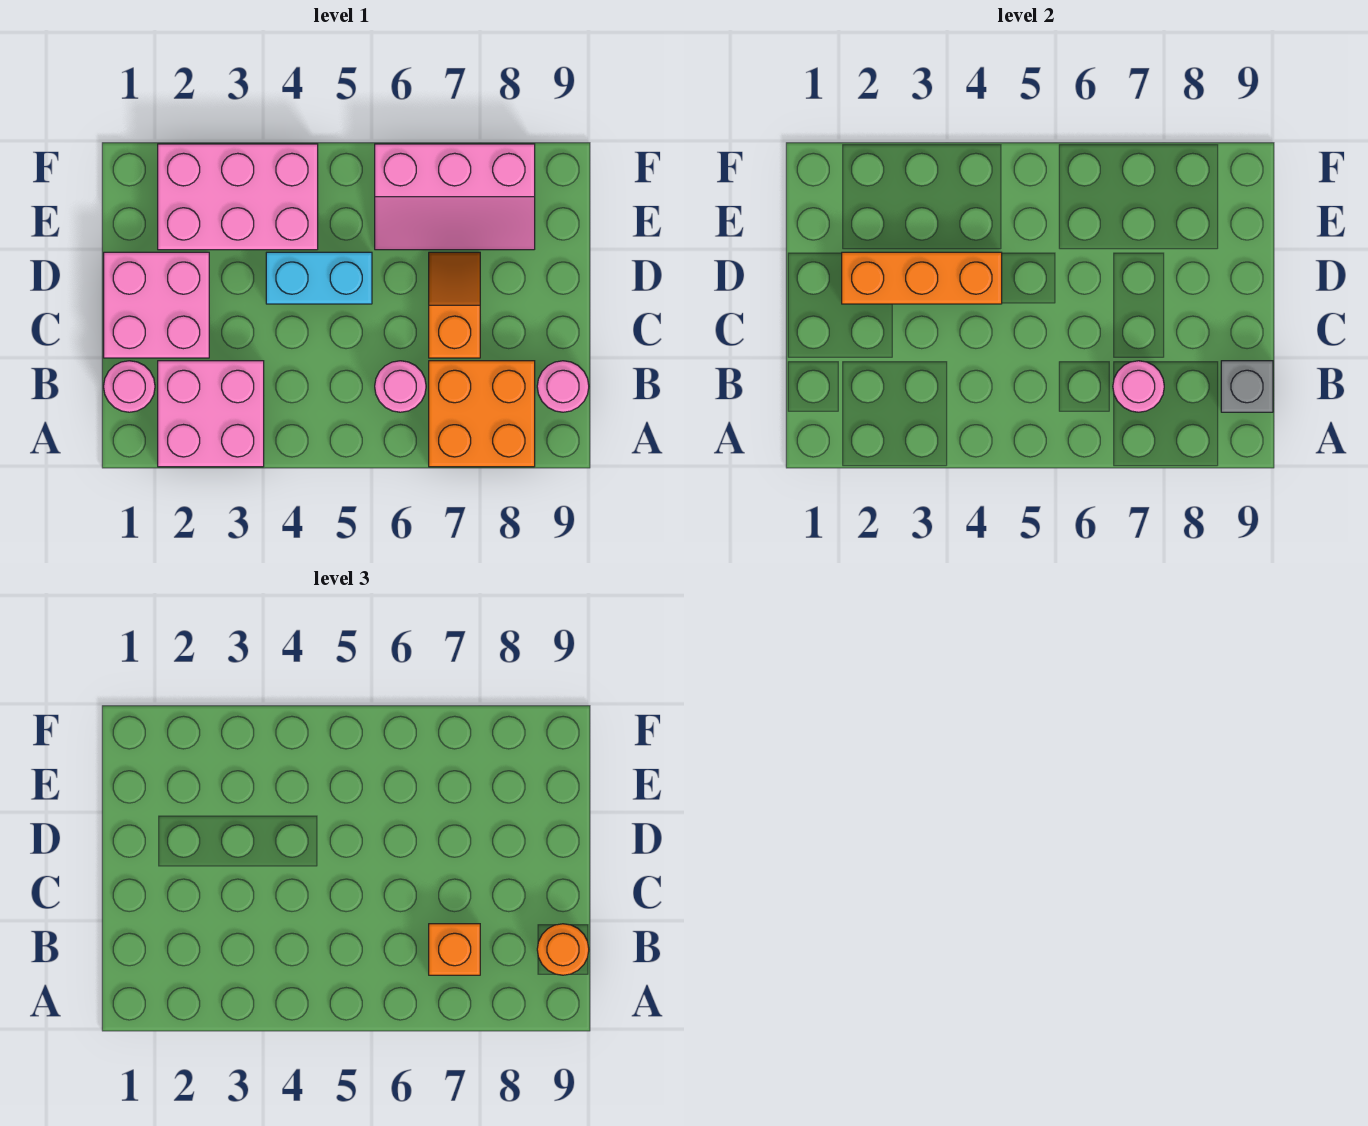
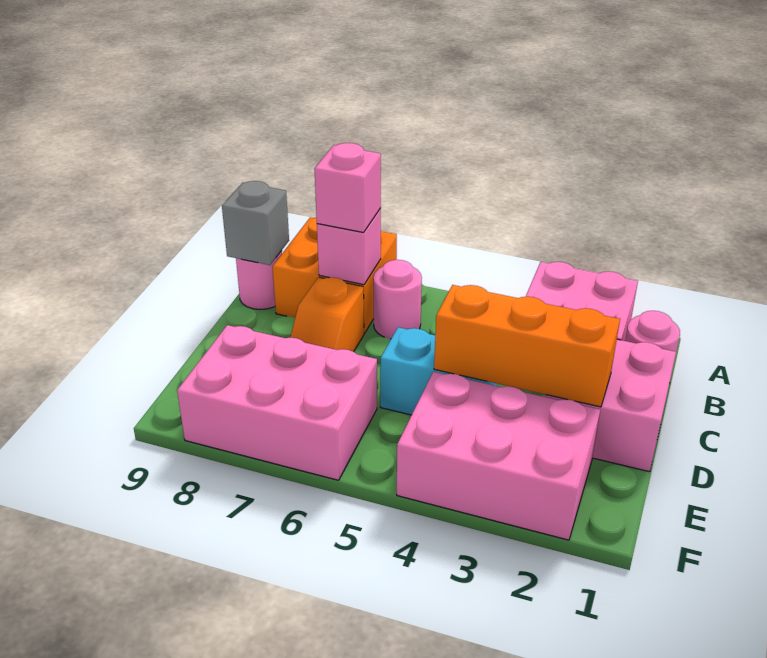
pink round brick B7 level 2 -> pink brick B7 level 2
orange brick B7 level 3 -> pink brick B7 level 3
orange round brick B9 level 3 -> none
pink slope E6:F8 level 1 top F -> pink brick E6:F8 level 1

